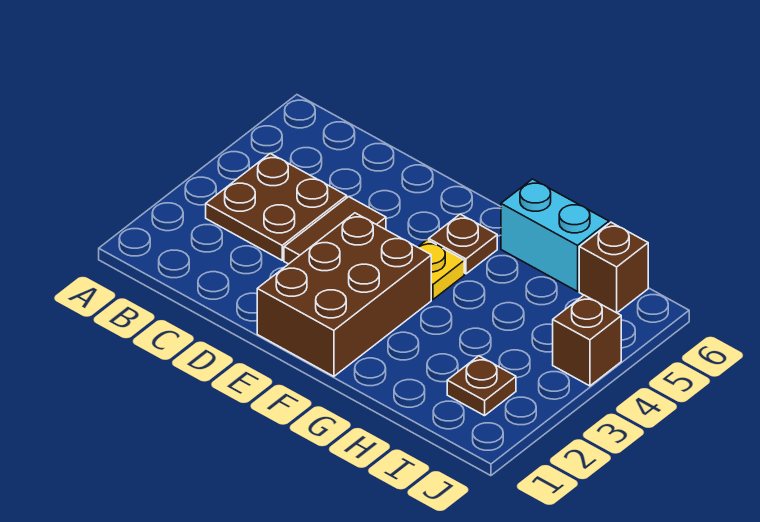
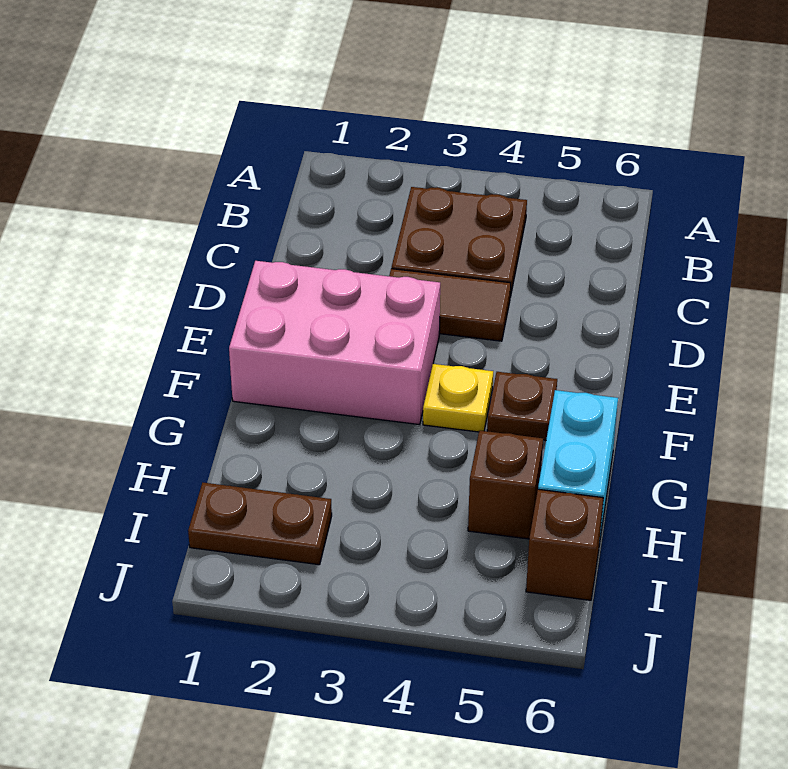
brown brick E1:F3 level 1 -> pink brick E1:F3 level 1
brown plate I2 level 1 -> brown plate I1:I2 level 1
brown brick J4 level 1 -> brown brick H5 level 1

